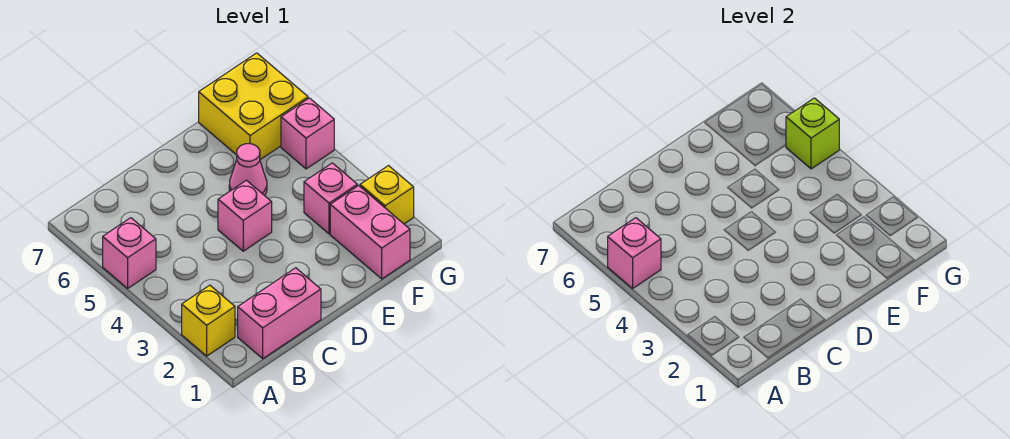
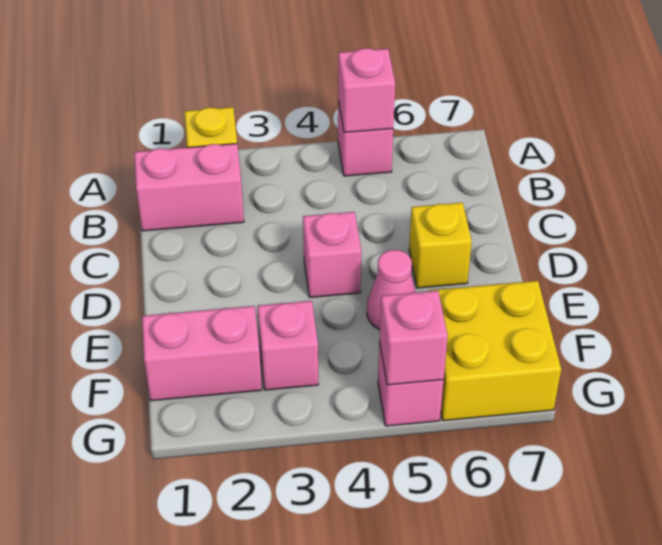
pink brick B1:C1 level 1 -> pink brick B1:B2 level 1
yellow brick G2 level 1 -> yellow brick D6 level 1
lime brick G5 level 2 -> pink brick G5 level 2

